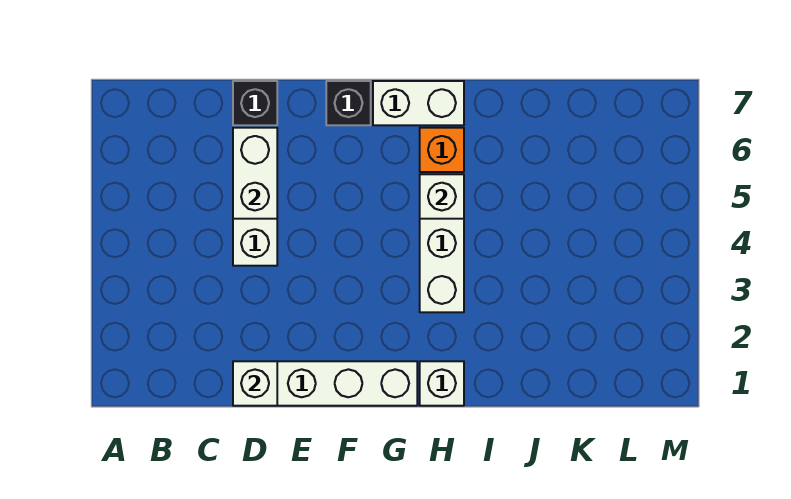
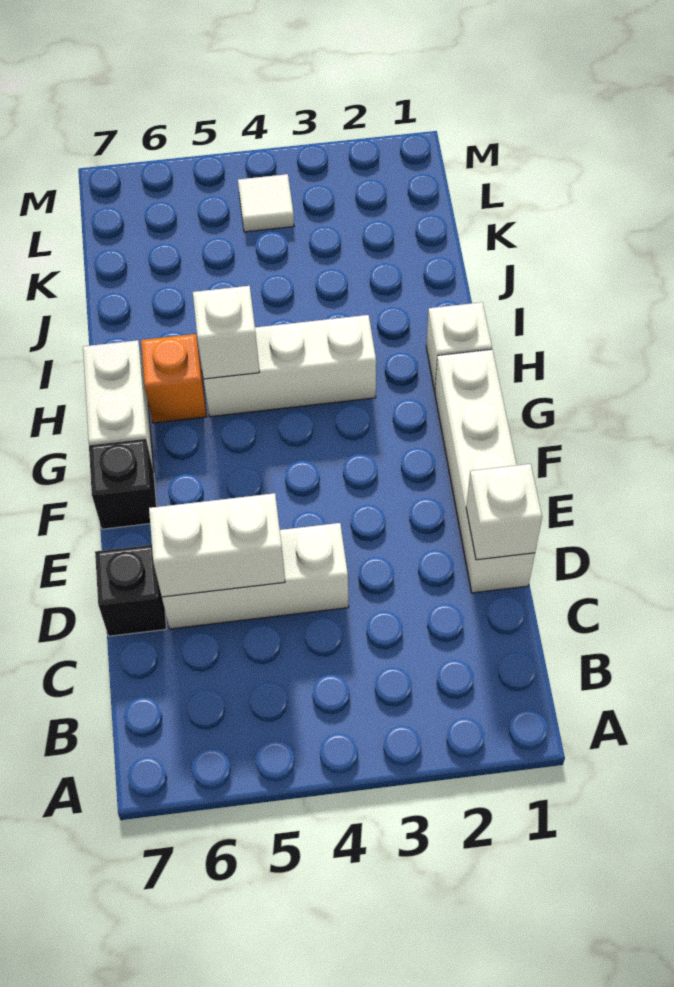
none -> white tile L4 level 1

